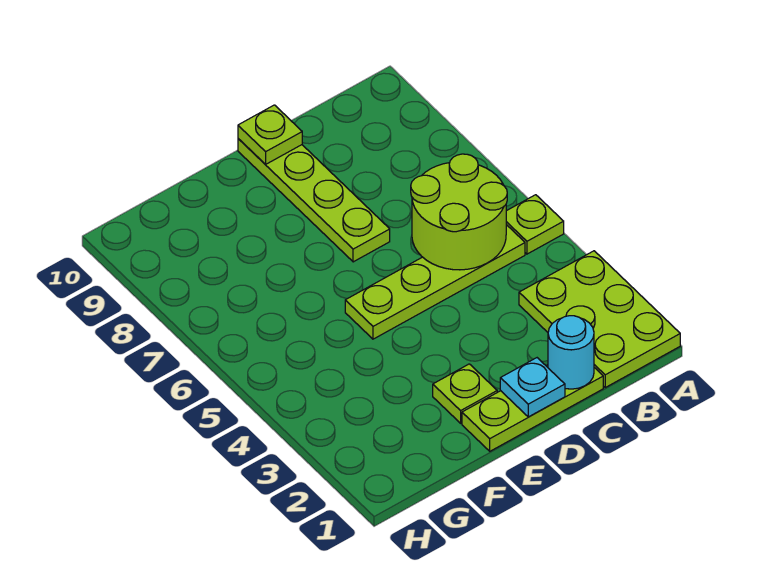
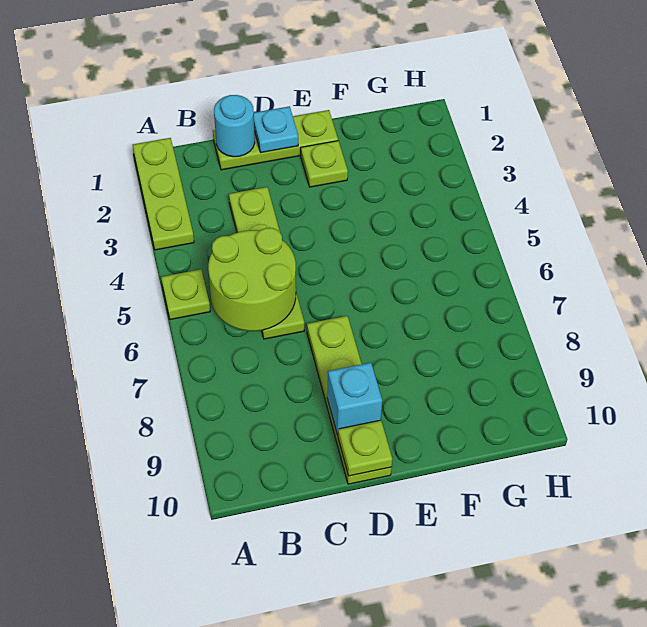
lime plate A1:B3 level 1 -> lime plate A1:A3 level 1
lime plate B5:E5 level 1 -> lime plate C3:C6 level 1
none -> cyan brick D9 level 2

